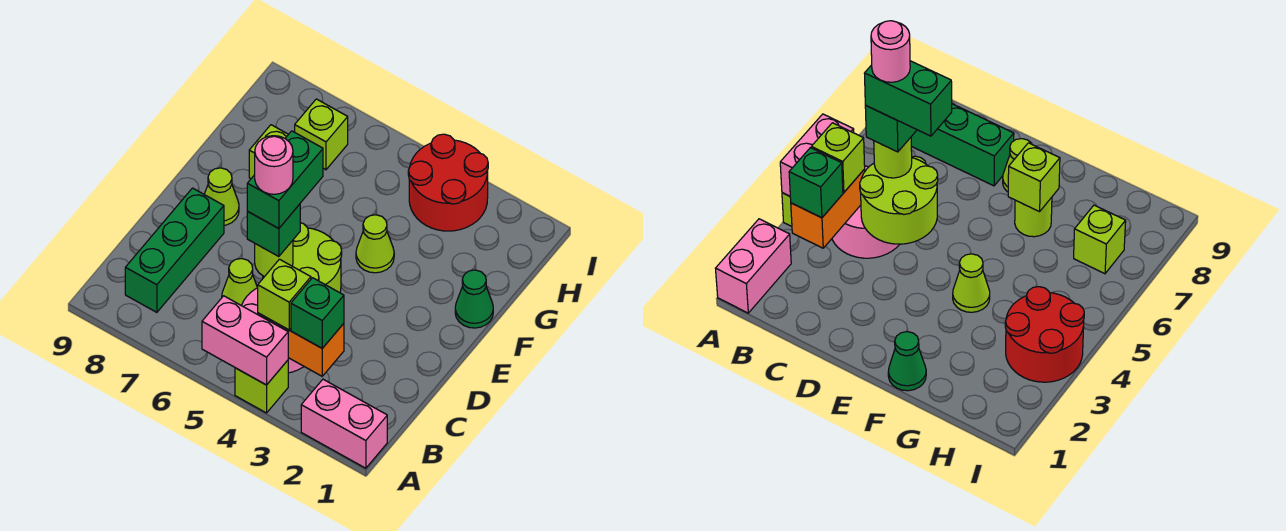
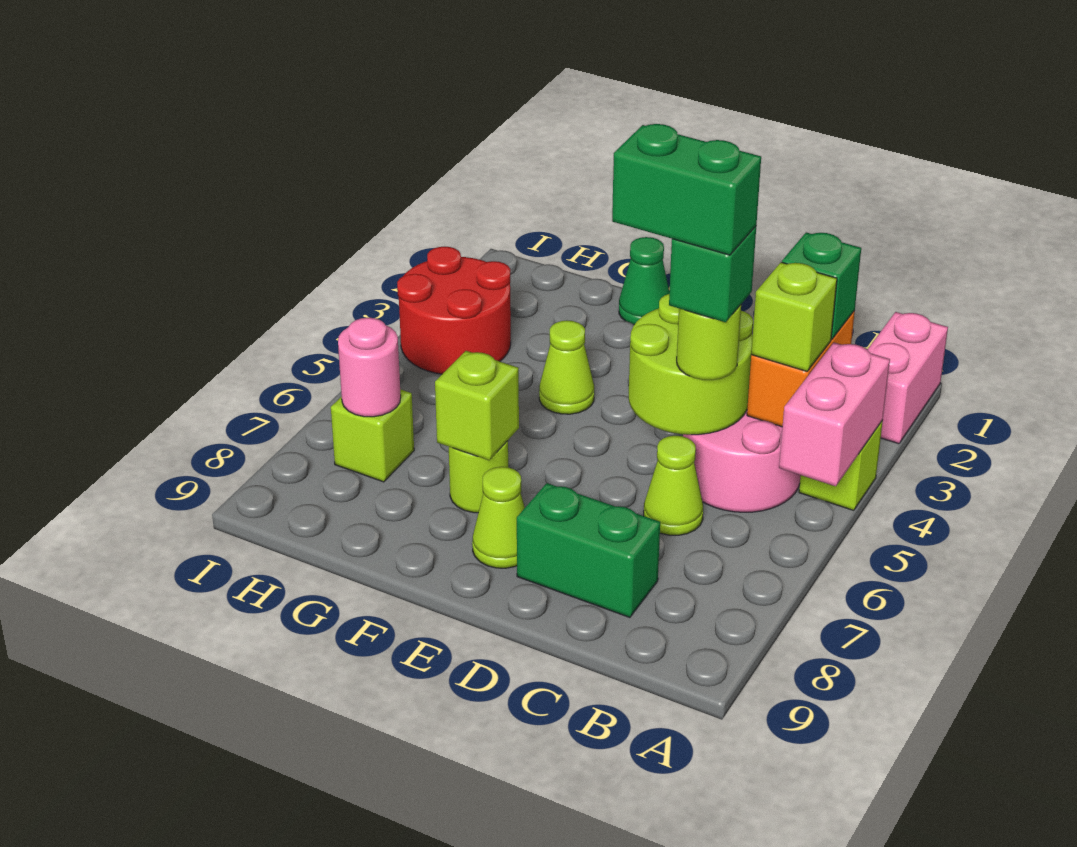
green brick B8:D8 level 1 -> green brick C8:D8 level 1
pink round brick C5 level 6 -> pink round brick H7 level 2

